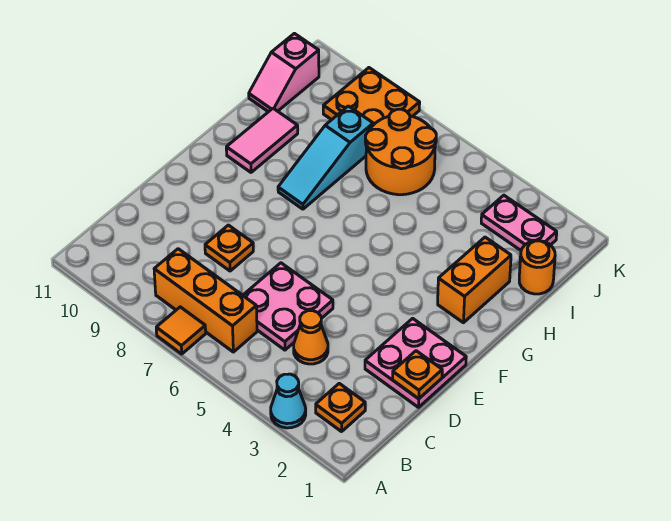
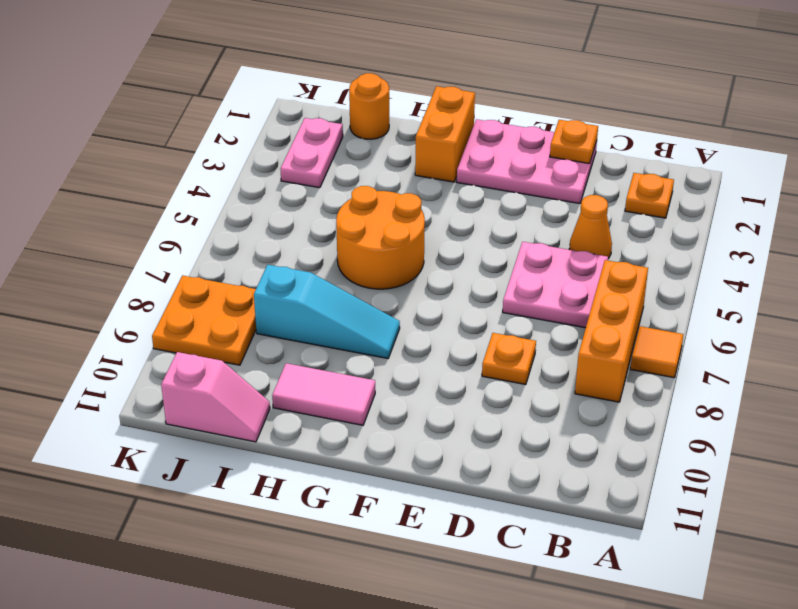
cyan cone A3 level 1 -> none
pink plate D1:E2 level 1 -> pink plate D1:F2 level 1
orange brick G2:H2 level 1 -> orange brick G1:G2 level 1
orange round brick I6:J7 level 1 -> orange round brick G5:H6 level 1

